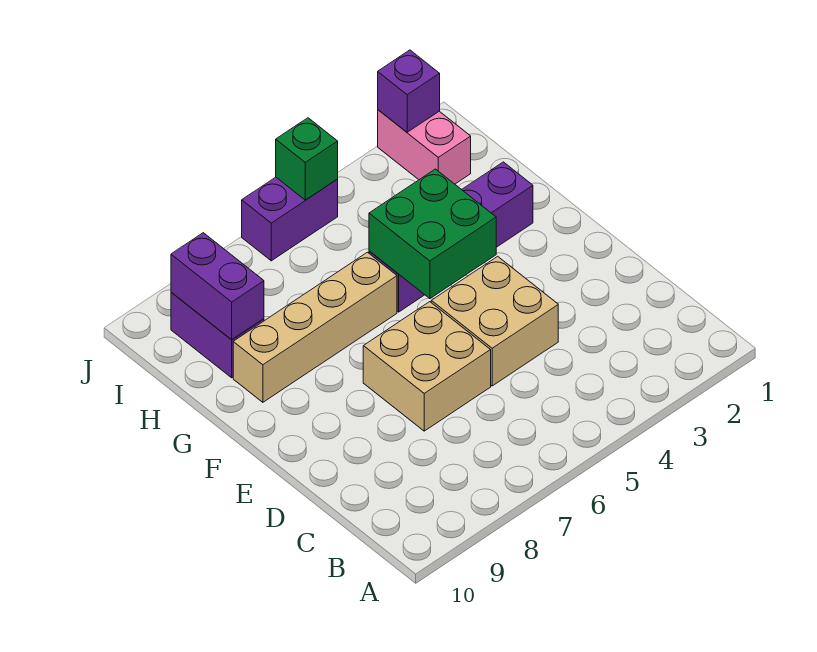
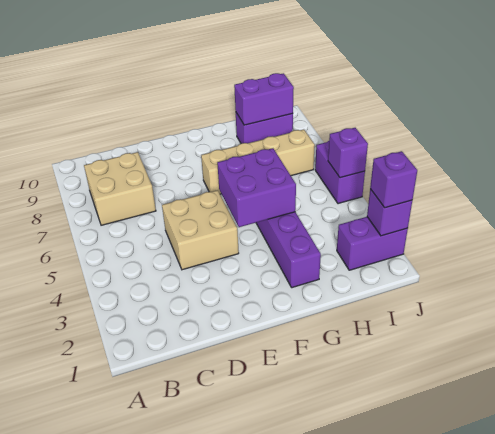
tan brick D6:E7 level 1 -> tan brick B7:C8 level 1
green brick F4:G5 level 2 -> purple brick F4:G5 level 2
tan brick G6:G9 level 1 -> tan brick F7:I7 level 1
pink brick I2:J2 level 1 -> purple brick I2:J2 level 1
none -> purple brick J2 level 3
green brick J5 level 2 -> purple brick J5 level 2

